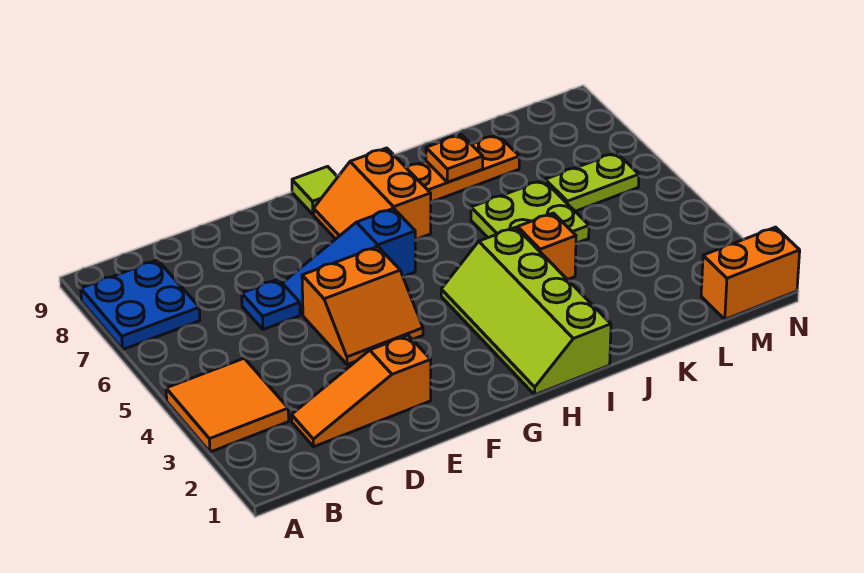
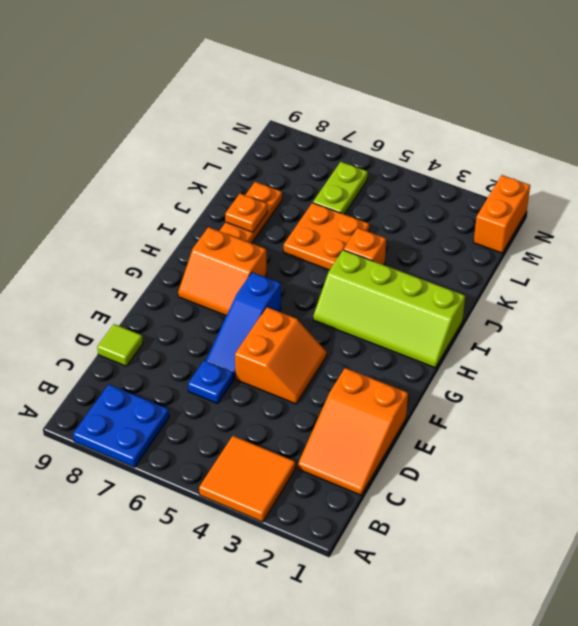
orange slope C2:E2 level 1 top E -> orange slope C1:E2 level 1 top E
lime tile G9 level 1 -> lime tile D9 level 1
lime plate J5:K6 level 1 -> orange plate J5:K6 level 1

